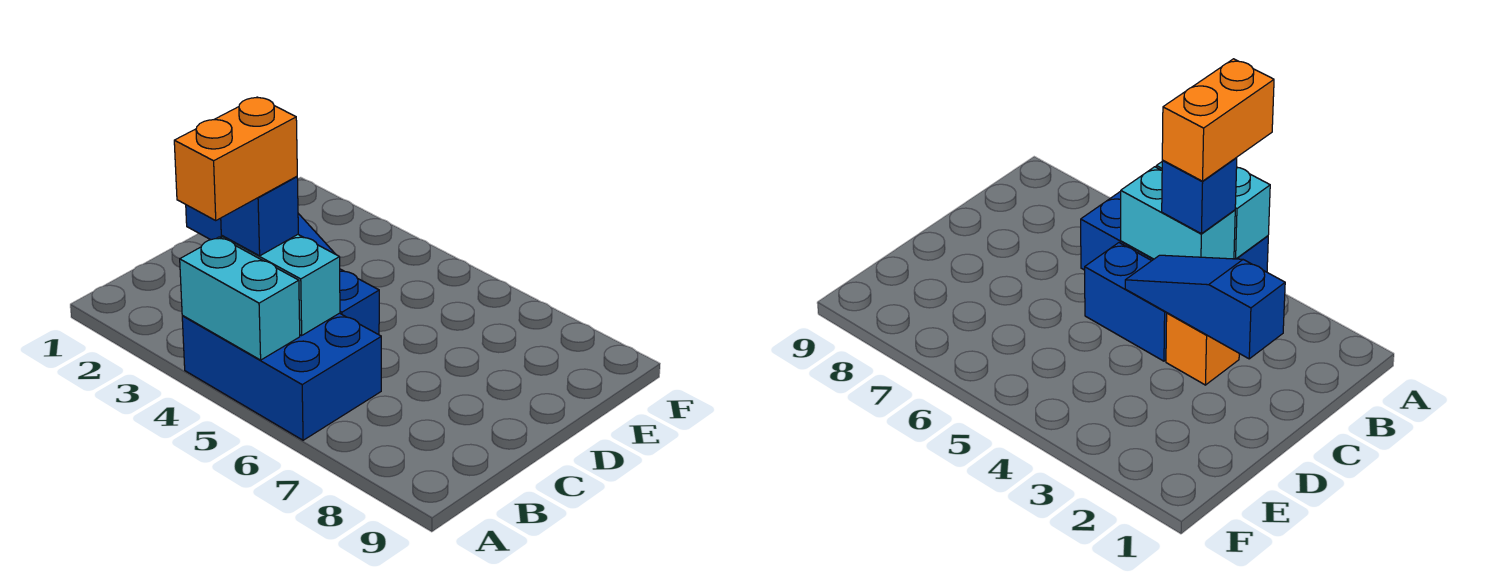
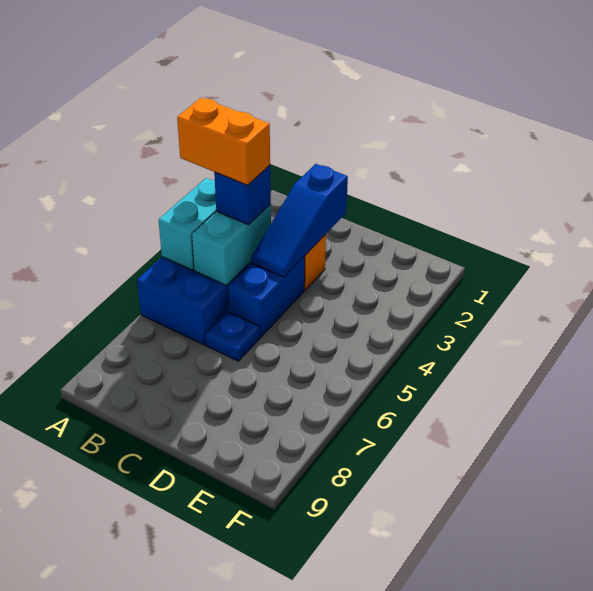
none -> blue plate C6 level 1

